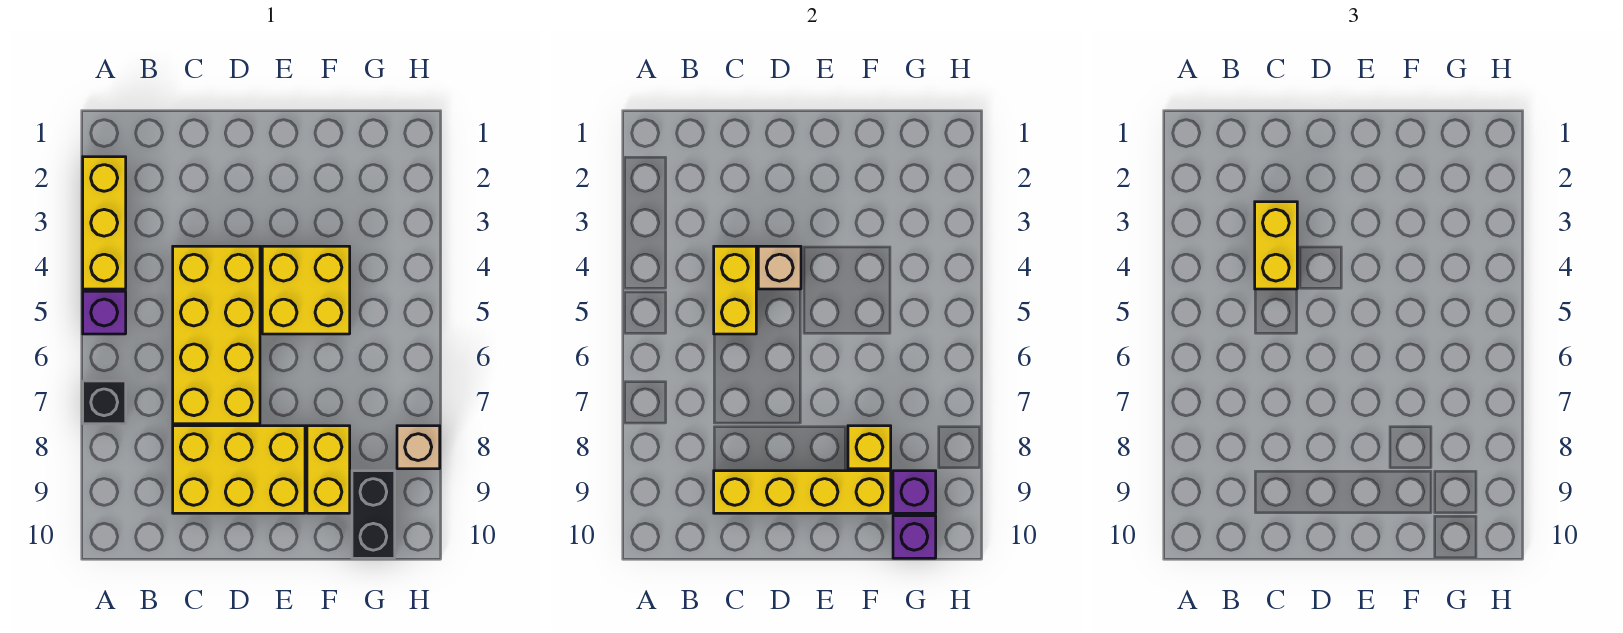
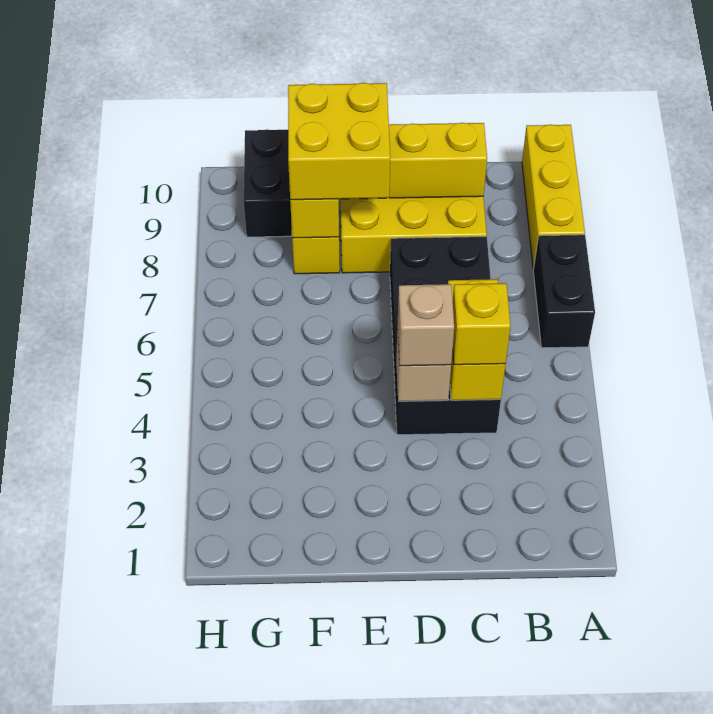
yellow brick A2:A4 level 1 -> yellow brick A8:A10 level 1
purple brick A5 level 1 -> none
black brick A7 level 1 -> black brick A6:A7 level 1
yellow brick C3:C4 level 3 -> yellow brick C4 level 3
yellow brick C4:D7 level 1 -> black brick C4:D7 level 1
yellow brick E4:F5 level 1 -> yellow brick E8:F9 level 3
purple brick G9 level 2 -> none
purple brick G10 level 2 -> none
tan brick H8 level 1 -> tan brick D4 level 3

